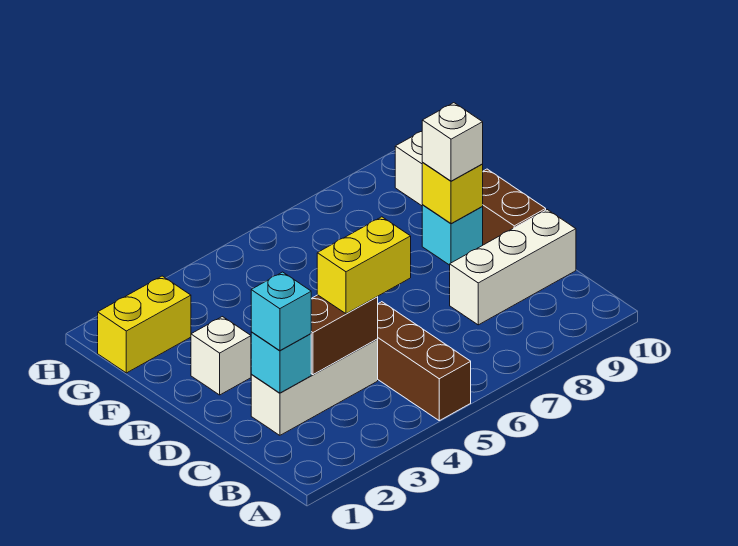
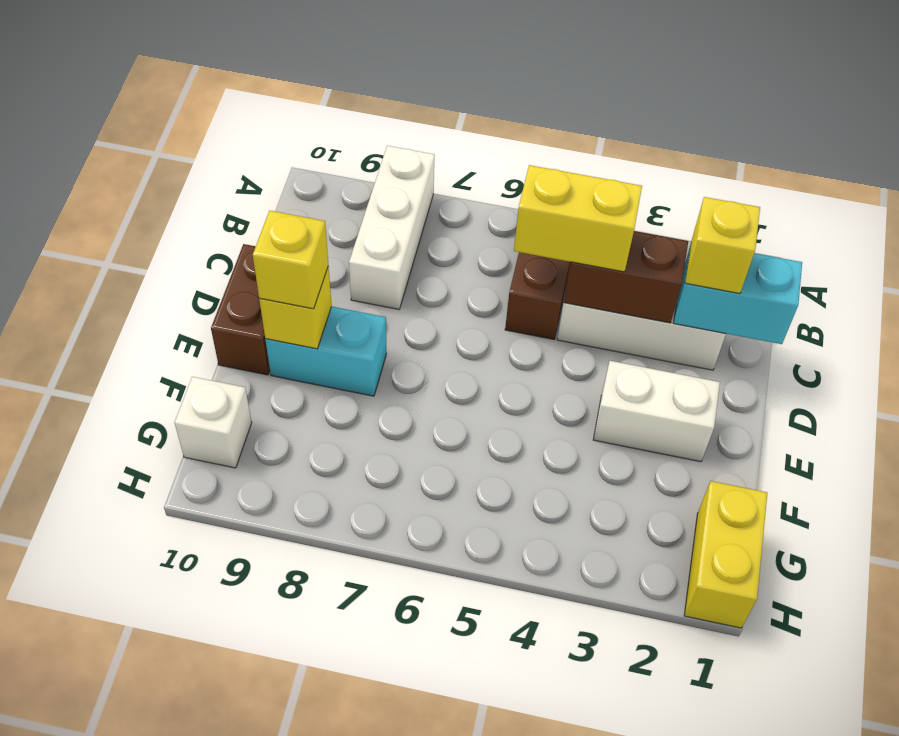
cyan brick C2 level 2 -> cyan brick C1:C2 level 2
cyan brick C2 level 3 -> yellow brick C2 level 3
white brick C8:C10 level 1 -> white brick A8:C8 level 1
white brick E2 level 1 -> white brick E2:E3 level 1
cyan brick E9 level 1 -> cyan brick E8:E9 level 1
white brick E9 level 3 -> yellow brick E9 level 3
yellow brick G1:G2 level 1 -> yellow brick G1:H1 level 1

